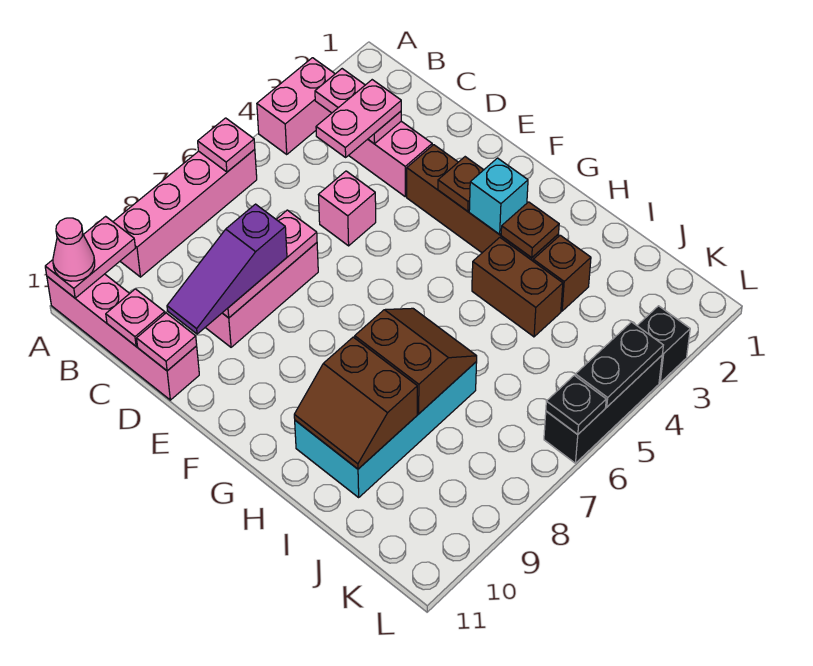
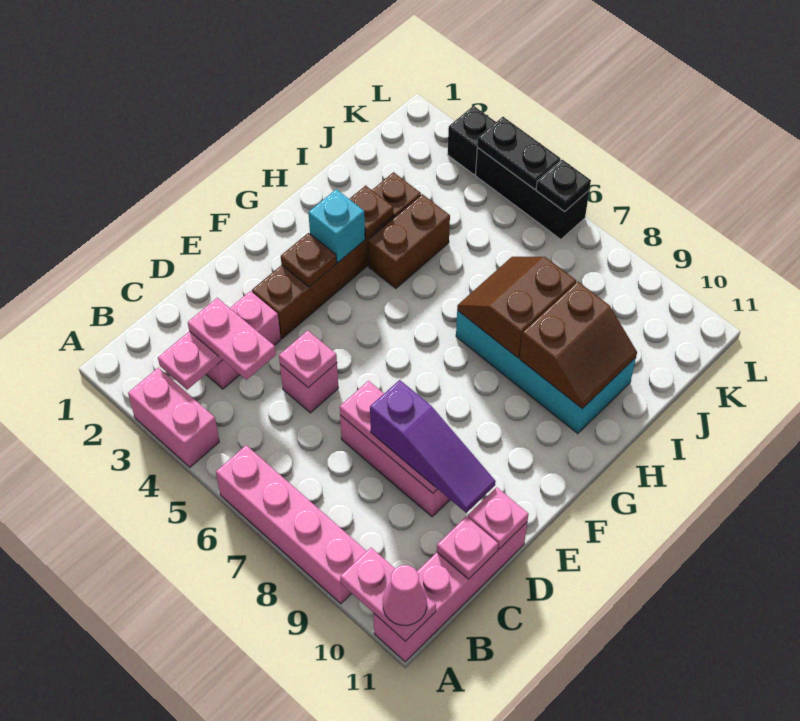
pink plate A6 level 2 -> pink plate D5 level 2

